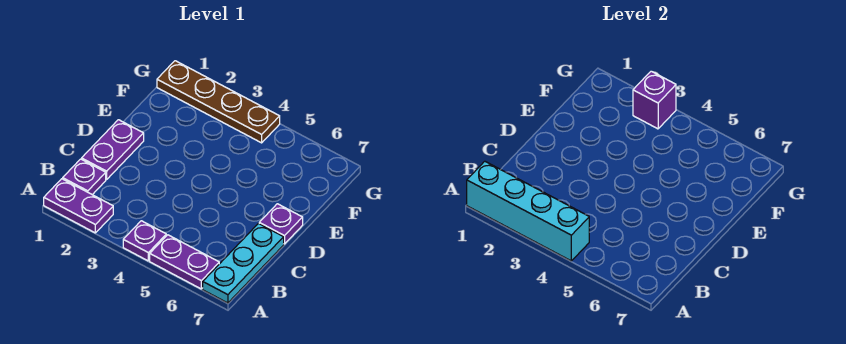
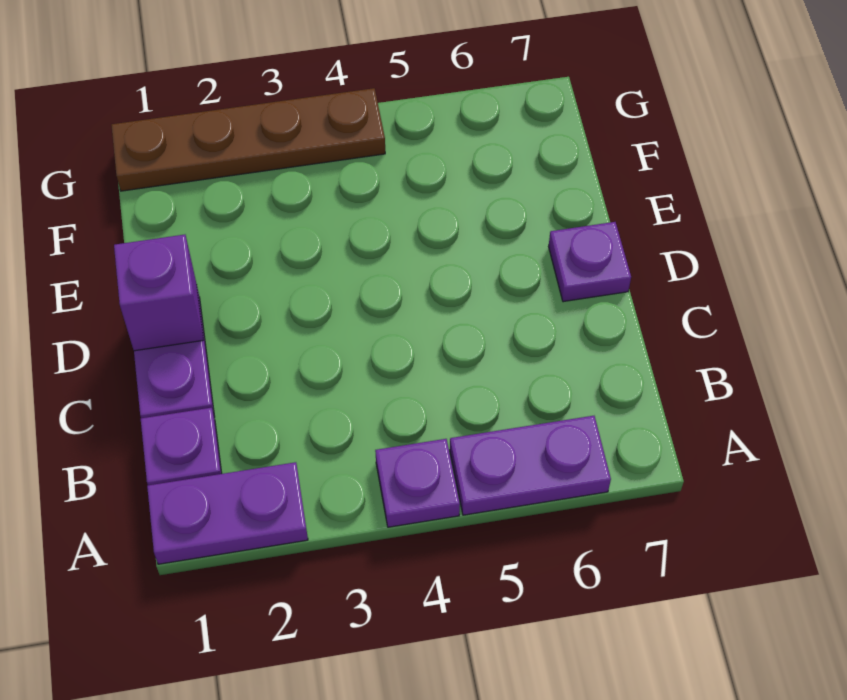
cyan brick A1:A4 level 2 -> none
cyan plate A7:C7 level 1 -> none
purple brick G3 level 2 -> purple brick D1 level 2

